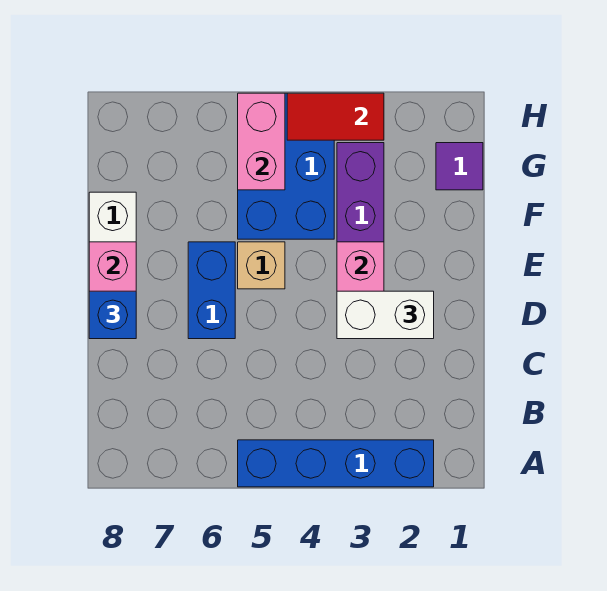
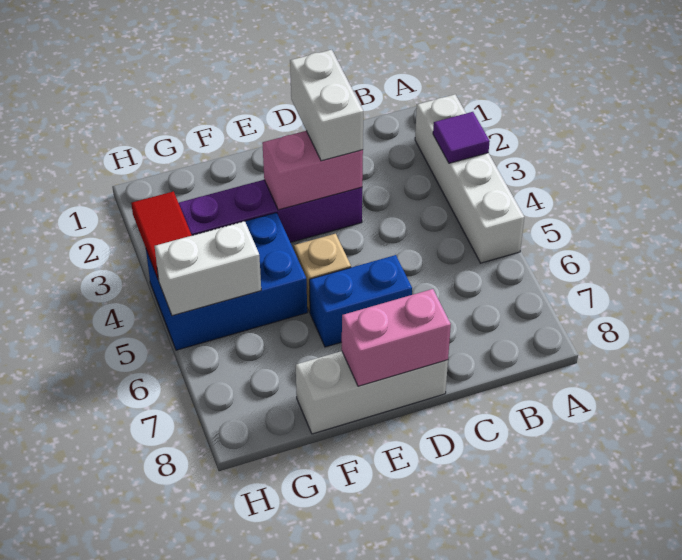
blue brick A2:A5 level 1 -> white brick A2:A5 level 1
blue brick D8 level 3 -> none
purple tile G1 level 1 -> purple tile A3 level 2
pink brick G5:H5 level 2 -> white brick G5:H5 level 2

